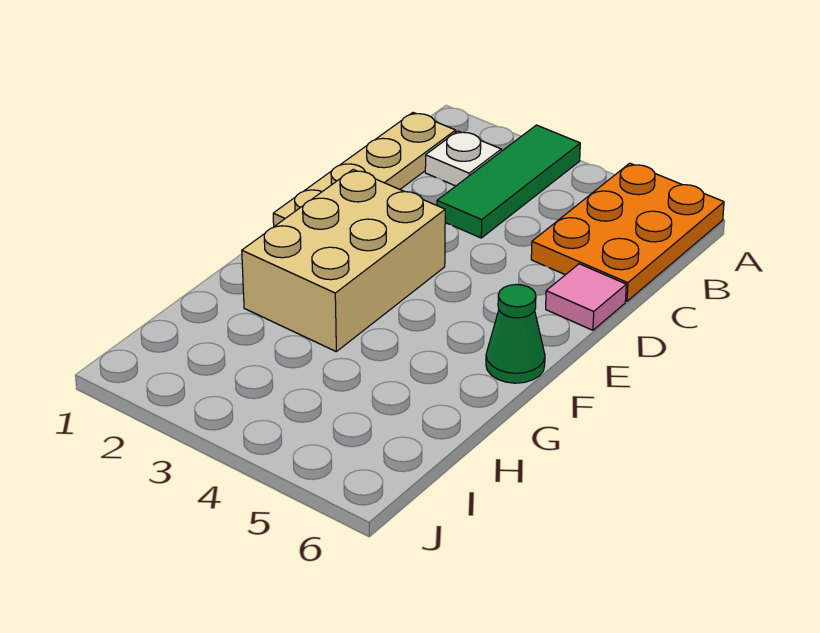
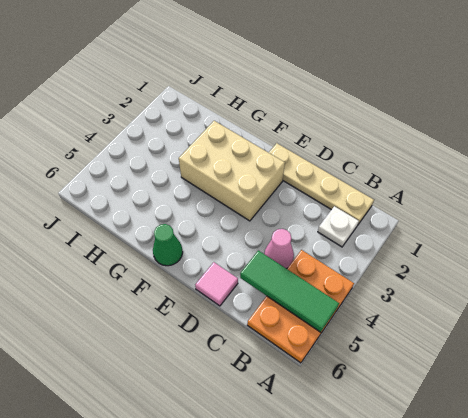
green tile A3:C3 level 1 -> green tile A5:C5 level 2
orange plate A5:C6 level 1 -> orange plate A4:B6 level 1
none -> pink cone C4 level 1

